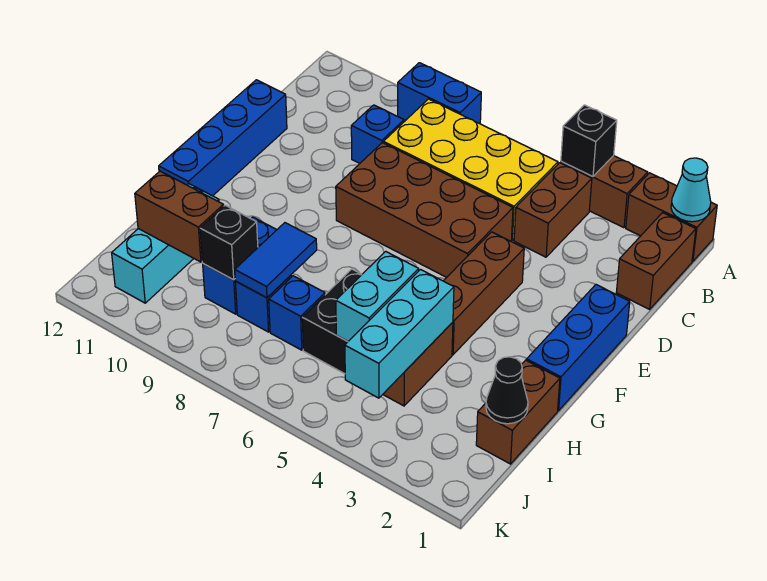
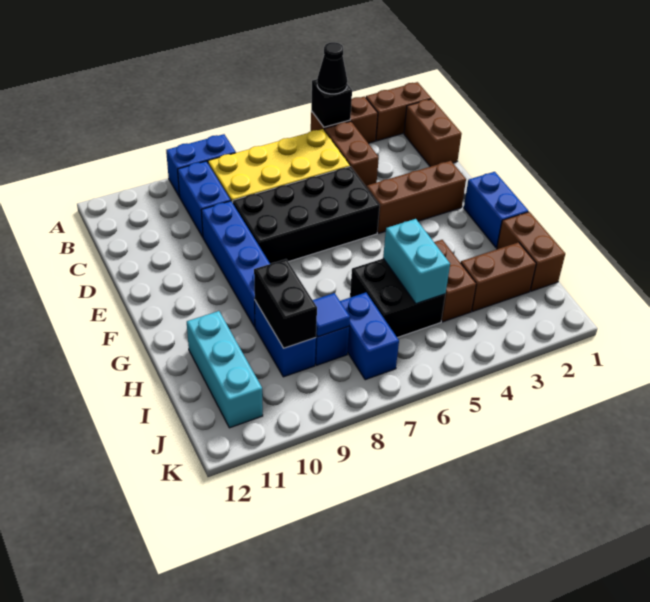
cyan cone A1 level 2 -> none
blue brick C9 level 1 -> blue brick B9:C9 level 1
brown brick D5:E8 level 1 -> black brick D5:E8 level 1
blue brick D12:G12 level 1 -> blue brick D9:G9 level 1
blue brick E1:G1 level 1 -> blue brick F1:G1 level 1
brown brick E4:G4 level 1 -> brown brick E2:E4 level 1
cyan brick H4:J4 level 2 -> none
blue tile H8:I8 level 2 -> blue tile I8 level 2
black cone I1 level 2 -> black cone A4 level 3
blue brick I7 level 1 -> blue brick I7:J7 level 1
black brick I9 level 2 -> black brick H9:I9 level 2
brown brick I10:I11 level 2 -> brown brick I2:I3 level 1

